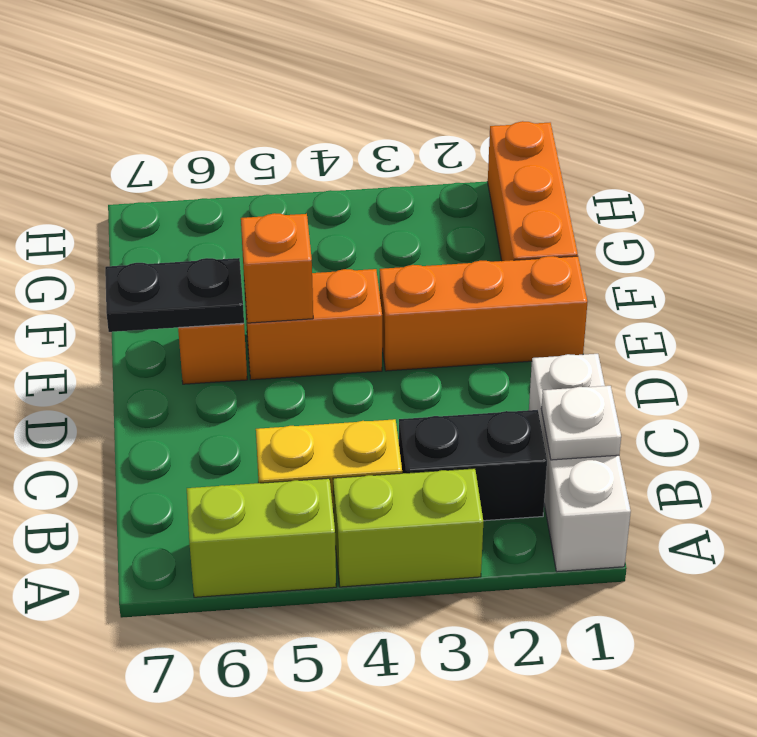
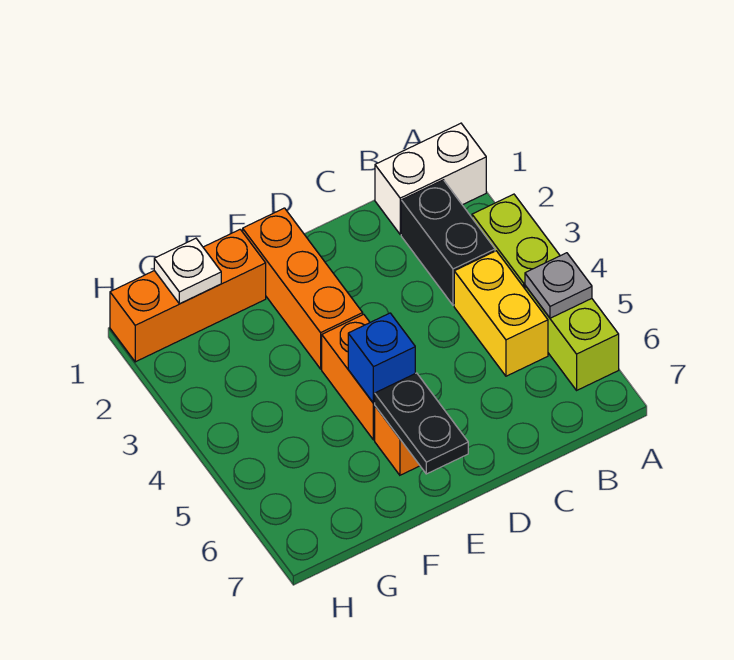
white brick A1:C1 level 1 -> white brick A1:B1 level 1
none -> grey plate A5 level 2
white plate B1 level 2 -> white plate G1 level 2
orange brick E5 level 2 -> blue brick E5 level 2

